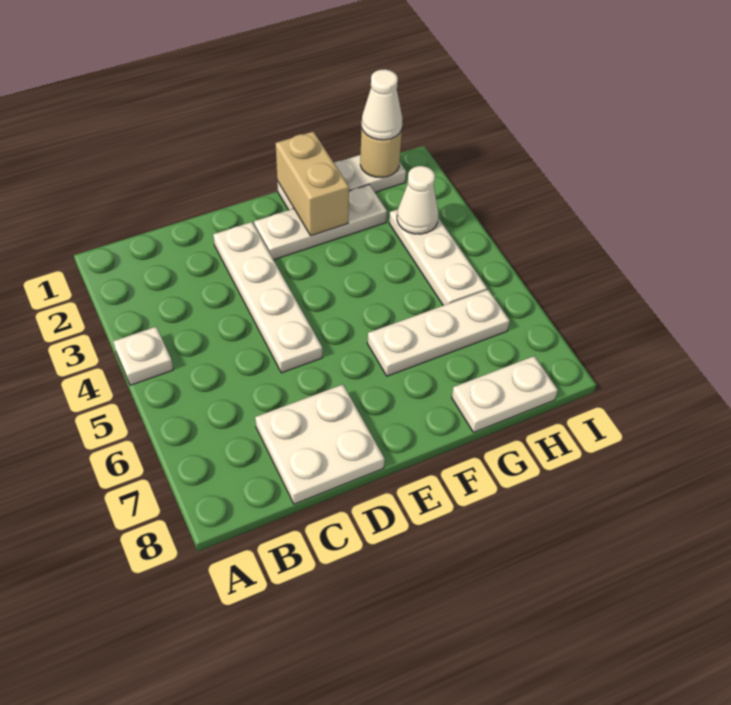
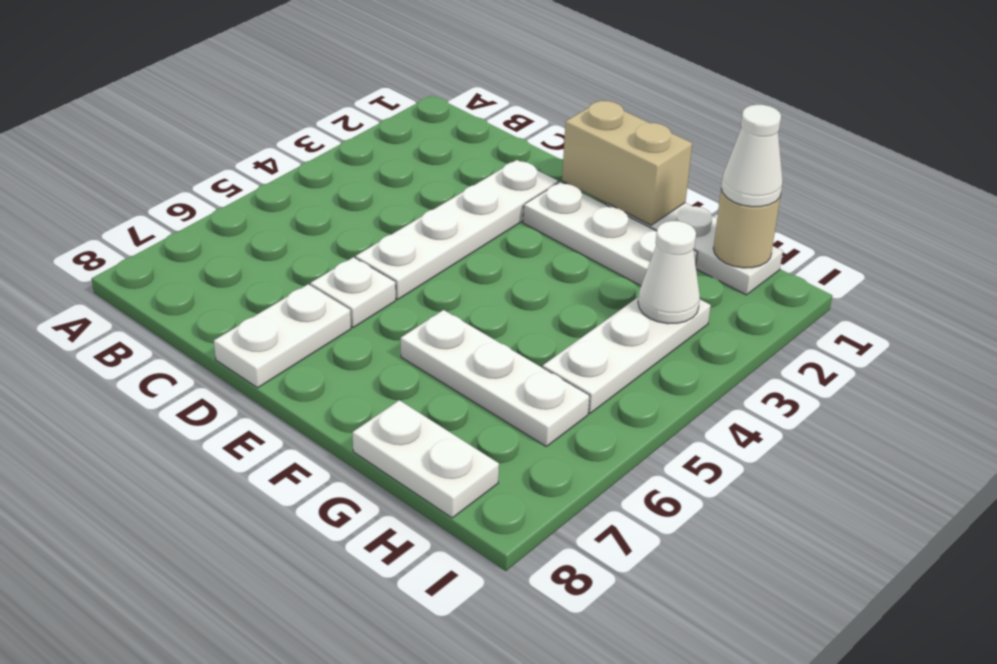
white plate A4 level 1 -> white plate D6 level 1
white plate C7:D8 level 1 -> white plate D7:D8 level 1
tan brick F1:F2 level 2 -> tan brick E1:F1 level 2

